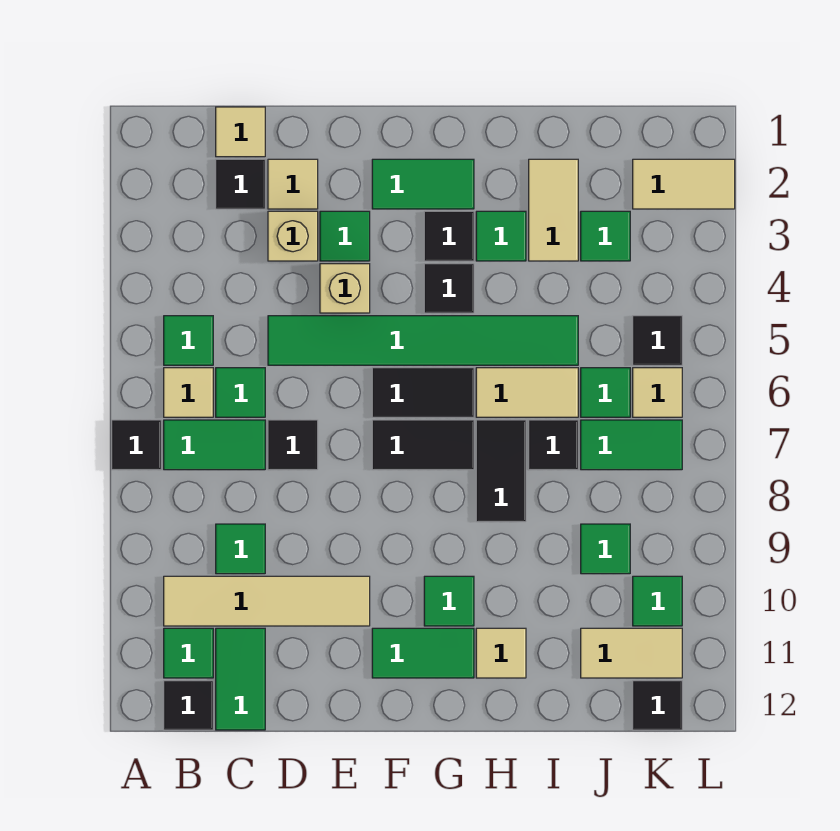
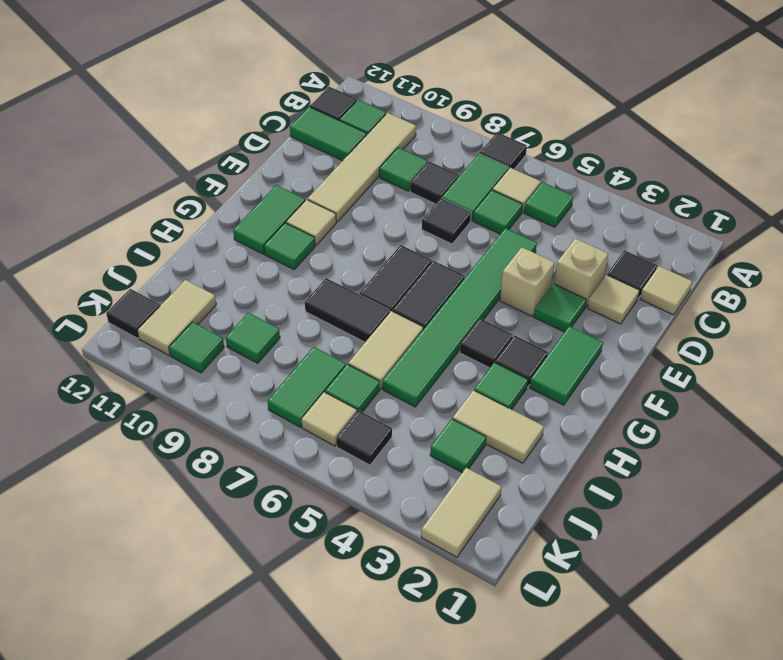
tan tile H11 level 1 -> tan tile F10 level 1
black tile I7 level 1 -> black tile C8 level 1

